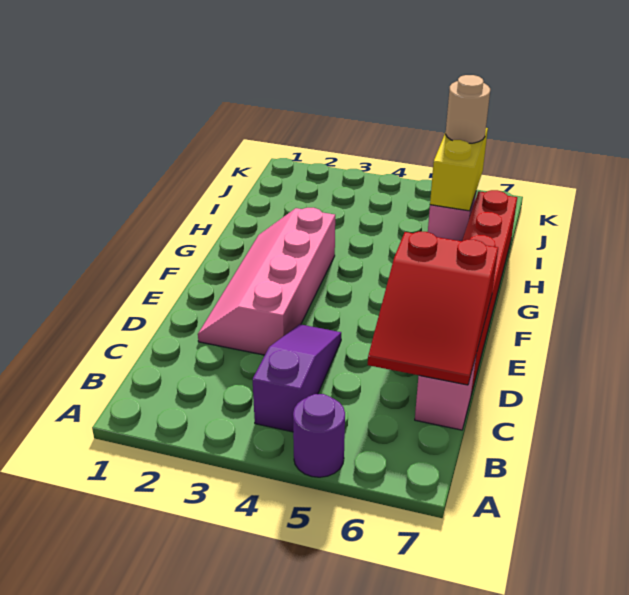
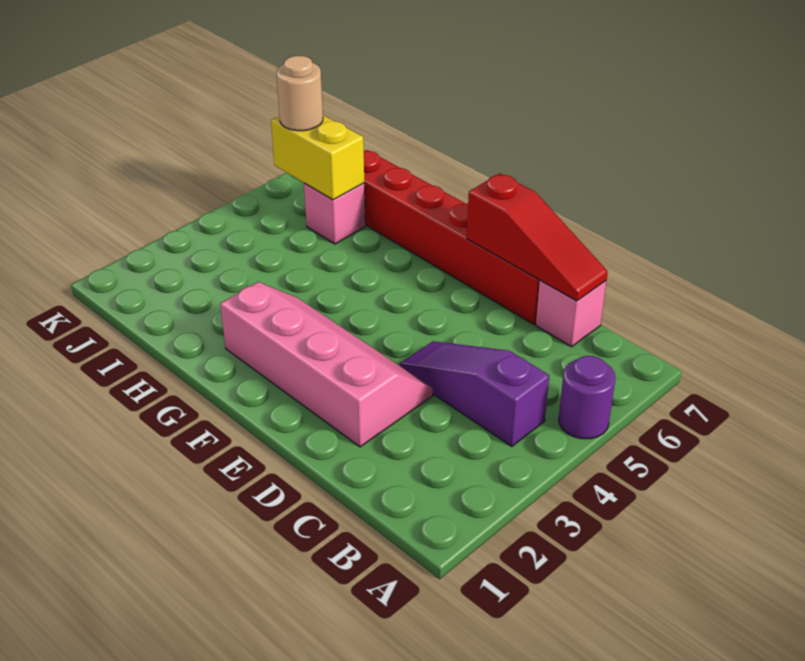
red slope C6:E7 level 2 top E -> red slope C7:E7 level 2 top E
pink slope D2:G3 level 1 top 3 -> pink slope D2:G3 level 1 top 2

